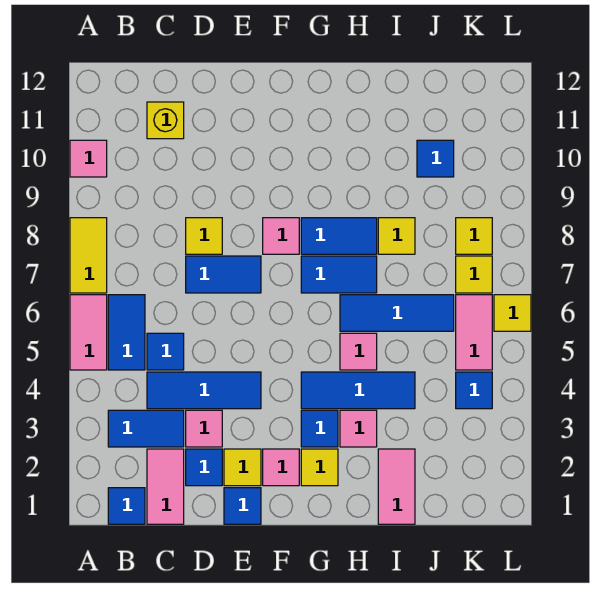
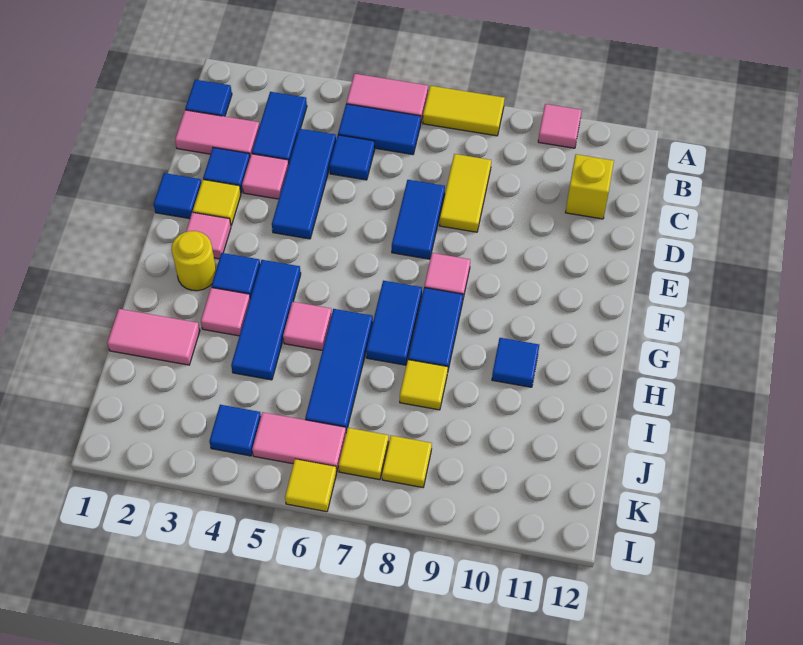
yellow tile D8 level 1 -> yellow tile C8:D8 level 1
yellow tile G2 level 1 -> yellow round brick G2 level 1
blue tile J10 level 1 -> blue tile H10 level 1

